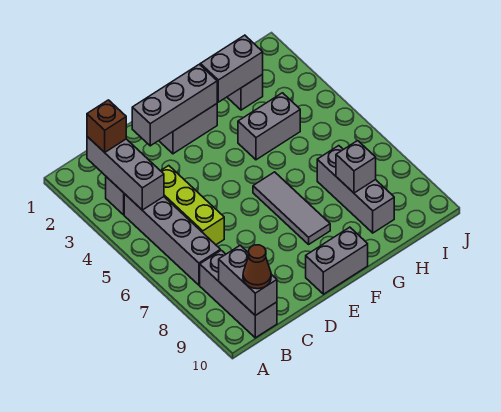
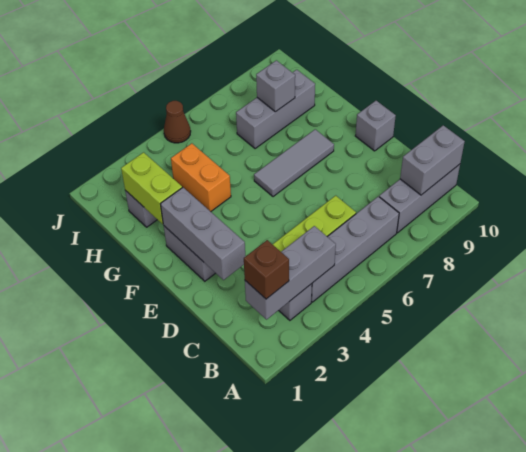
brown cone B10 level 3 -> brown cone J5 level 1
grey brick E10:F10 level 1 -> grey brick E10 level 1
grey brick G2:H2 level 2 -> lime brick G2:H2 level 2
grey brick G4:H4 level 1 -> orange brick G4:H4 level 1

